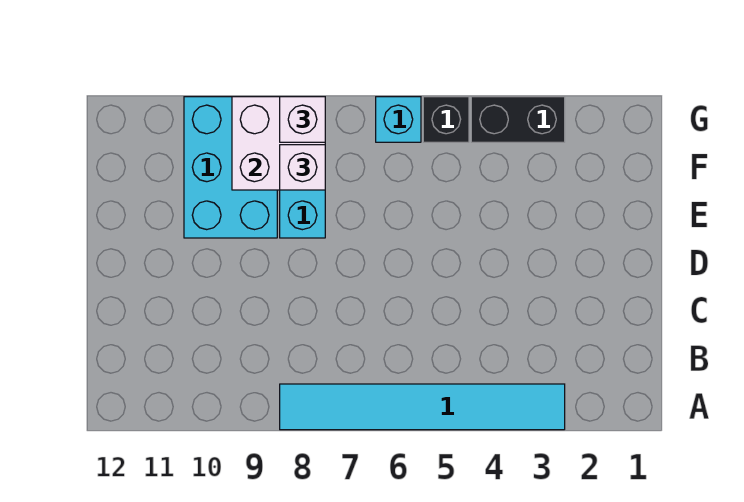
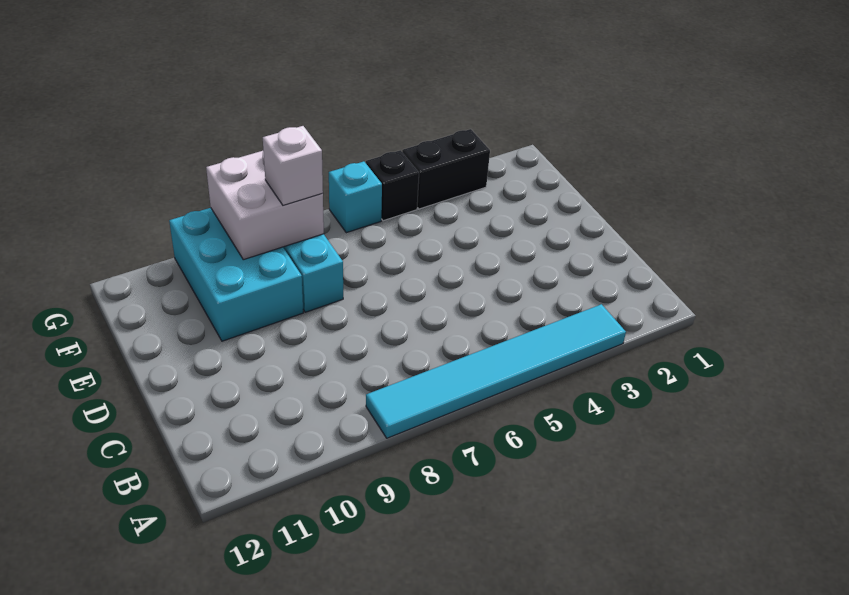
white brick G8 level 3 -> none

